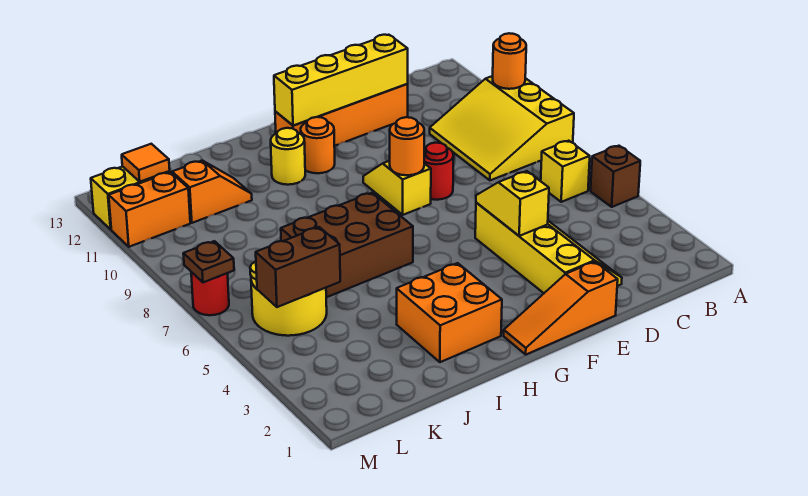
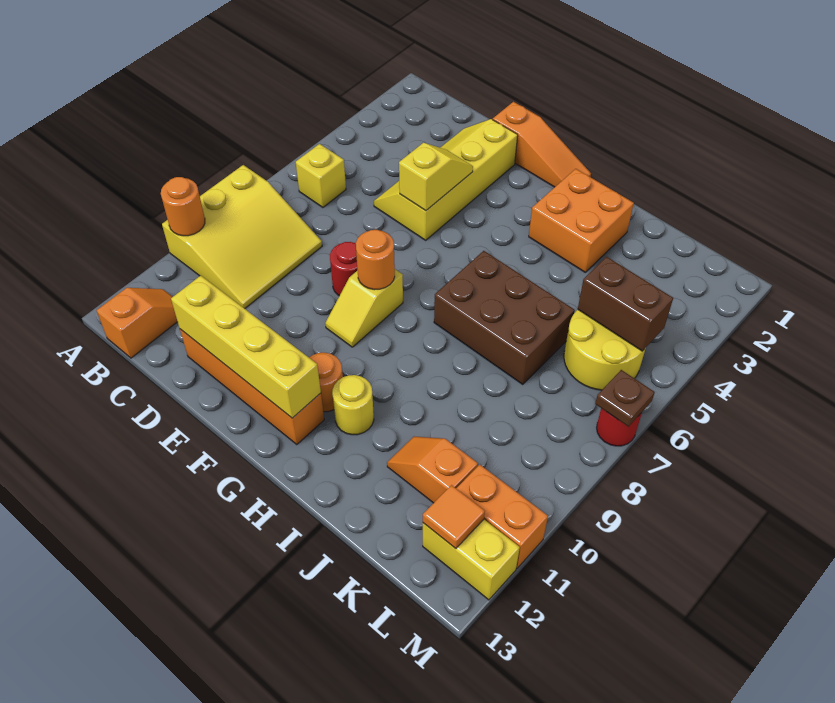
brown brick A5 level 1 -> none
none -> orange slope B12:B13 level 1 top 13
yellow slope E4:E5 level 2 top 4 -> yellow slope E4:E5 level 2 top 5

